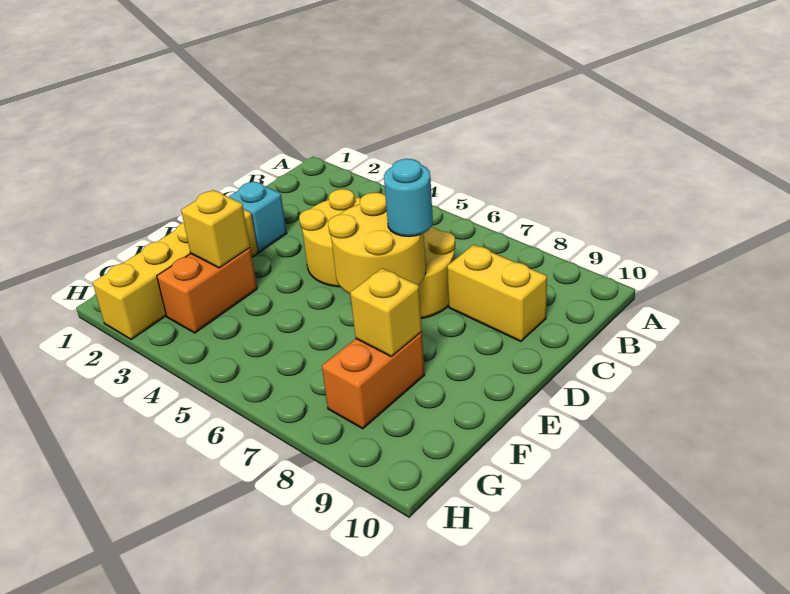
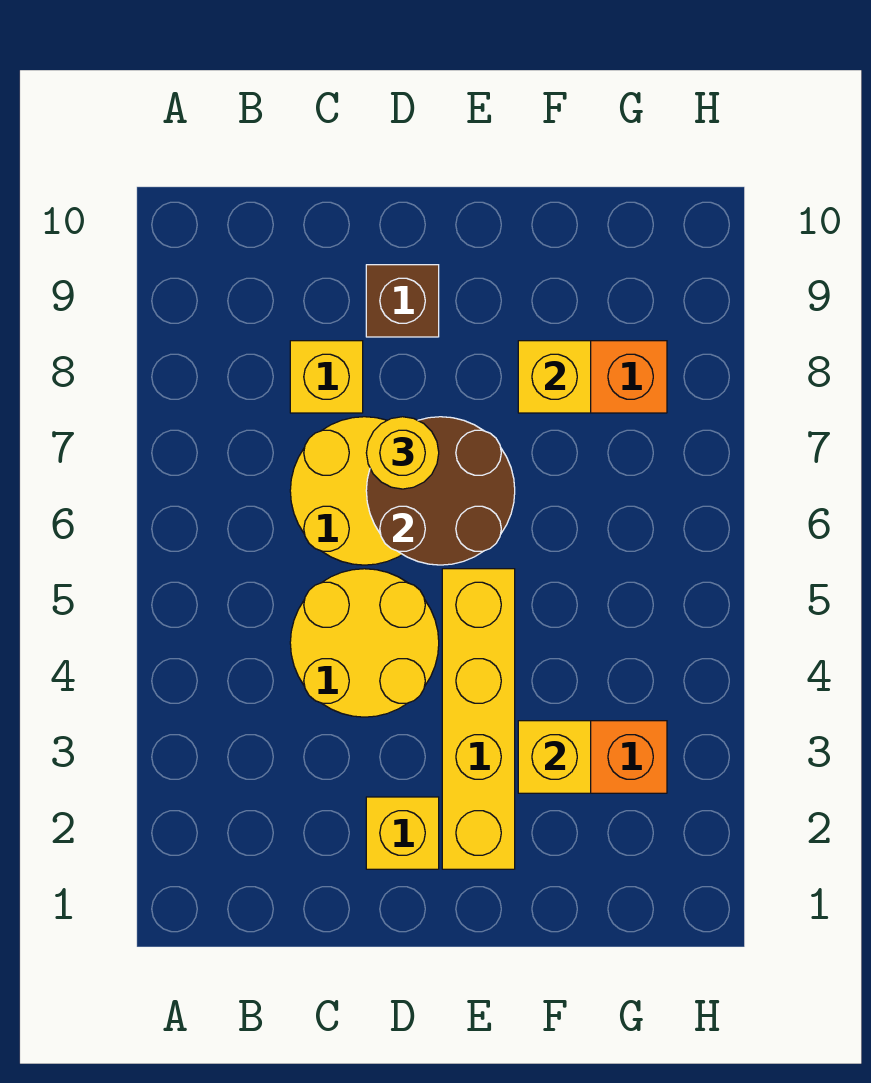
yellow brick C8:C9 level 1 -> yellow brick C8 level 1
cyan brick D2 level 1 -> yellow brick D2 level 1
yellow round brick D6:E7 level 2 -> brown round brick D6:E7 level 2
cyan round brick D7 level 3 -> yellow round brick D7 level 3
none -> brown brick D9 level 1
yellow brick E2:H2 level 1 -> yellow brick E2:E5 level 1

